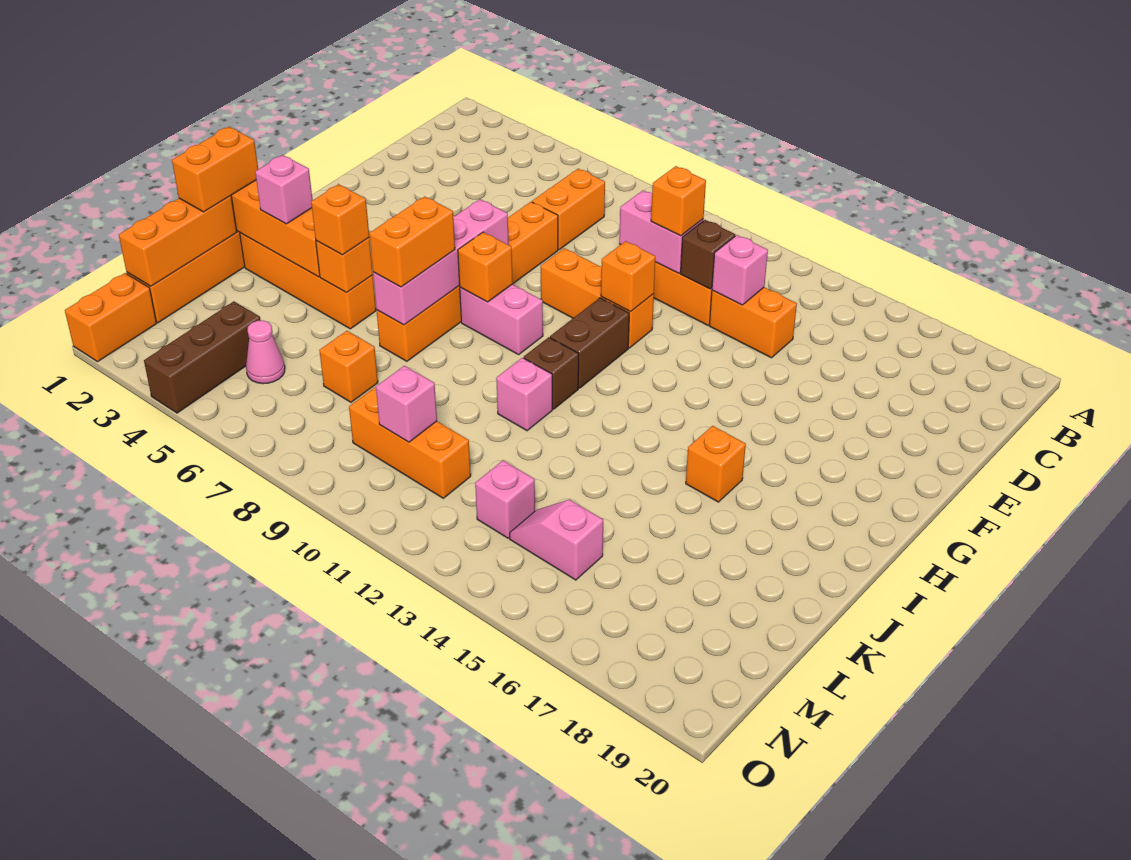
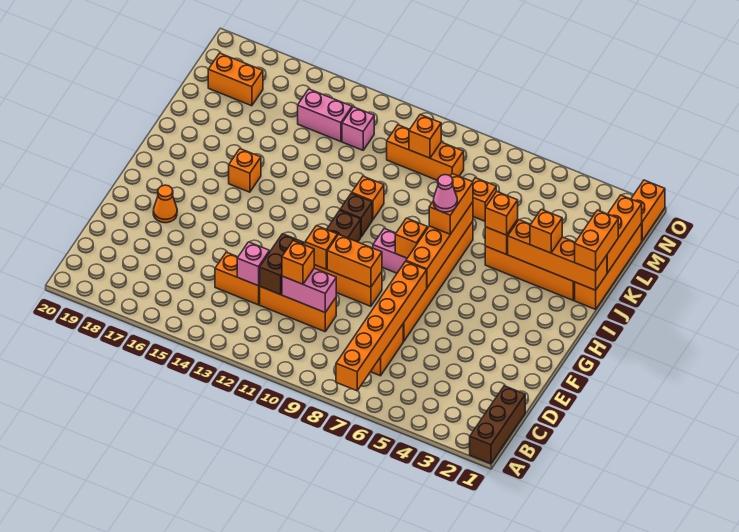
none -> orange brick A7:F7 level 2
brown brick D12 level 2 -> brown brick D12:E12 level 2
none -> orange brick F9:F10 level 2
none -> orange cone F18 level 1
pink brick G7:J7 level 2 -> orange brick G7:J7 level 2
pink brick J3 level 3 -> orange brick J3 level 3
pink brick J11 level 1 -> orange brick J11 level 1
brown brick M4:O4 level 1 -> brown brick A1:C1 level 1
pink cone M5 level 1 -> pink cone I7 level 4
pink brick M10 level 2 -> orange brick M10 level 2
pink slope M14:M15 level 1 top 15 -> pink brick M14:M15 level 1
none -> orange brick M18:M19 level 1

